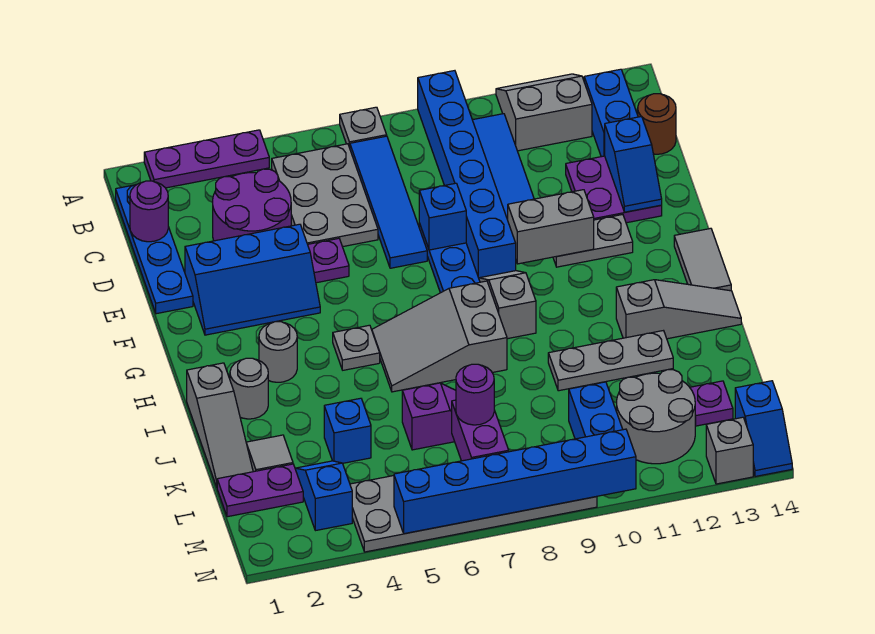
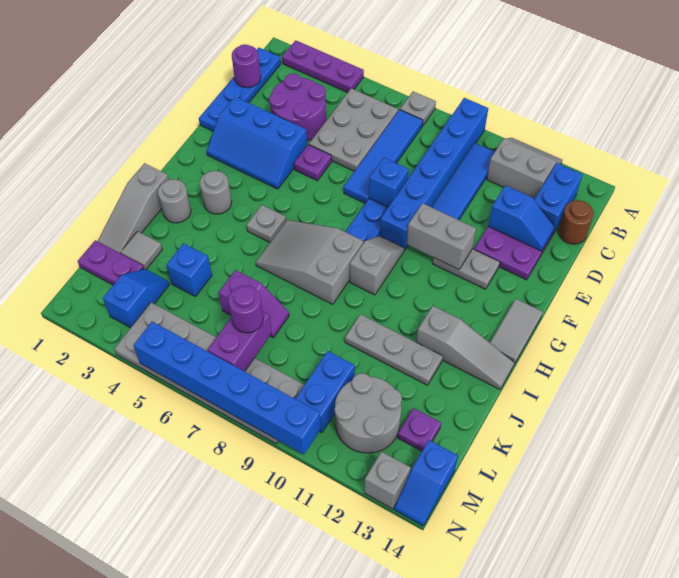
blue slope D13:E13 level 2 top D -> blue slope D12:D13 level 2 top 12

